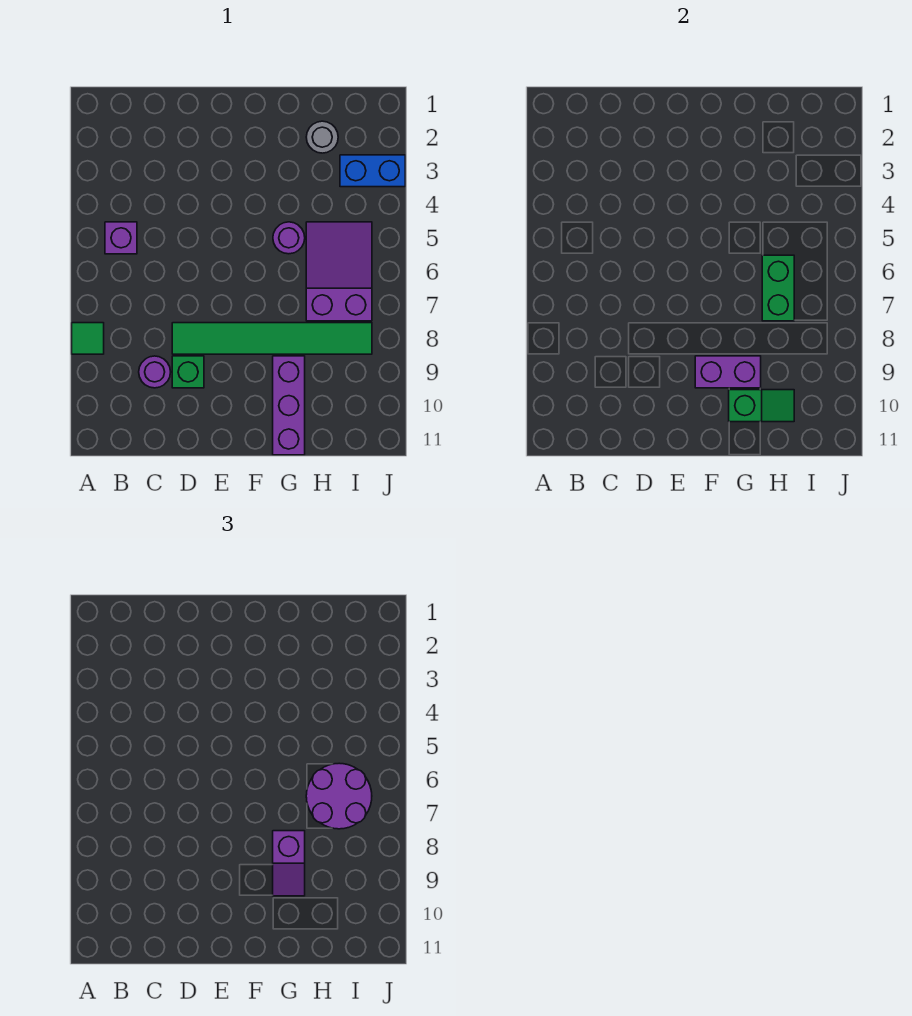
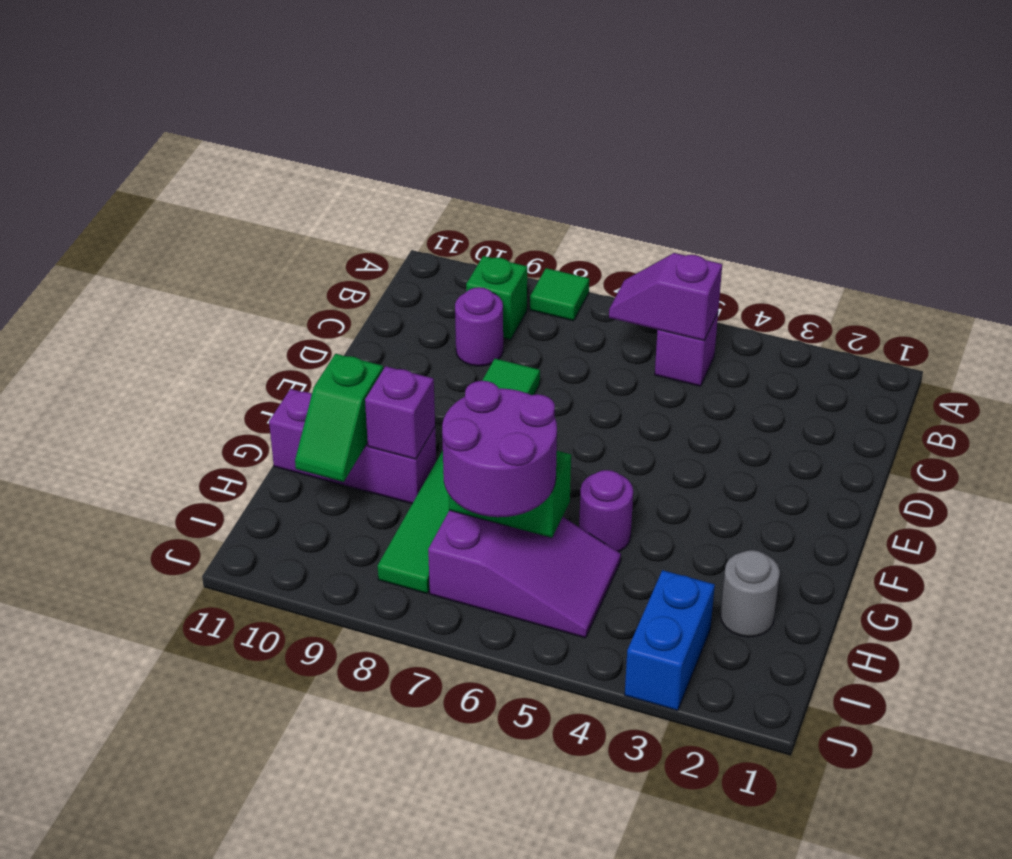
green brick D9 level 1 -> green brick B9 level 1
purple brick F9:G9 level 2 -> purple brick G9 level 2
purple slope G8:G9 level 3 top 8 -> purple slope B5:B6 level 2 top 5

